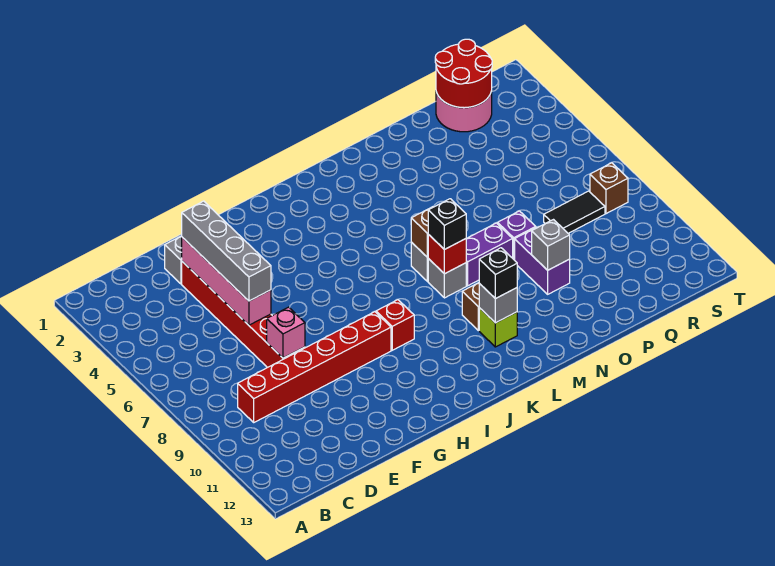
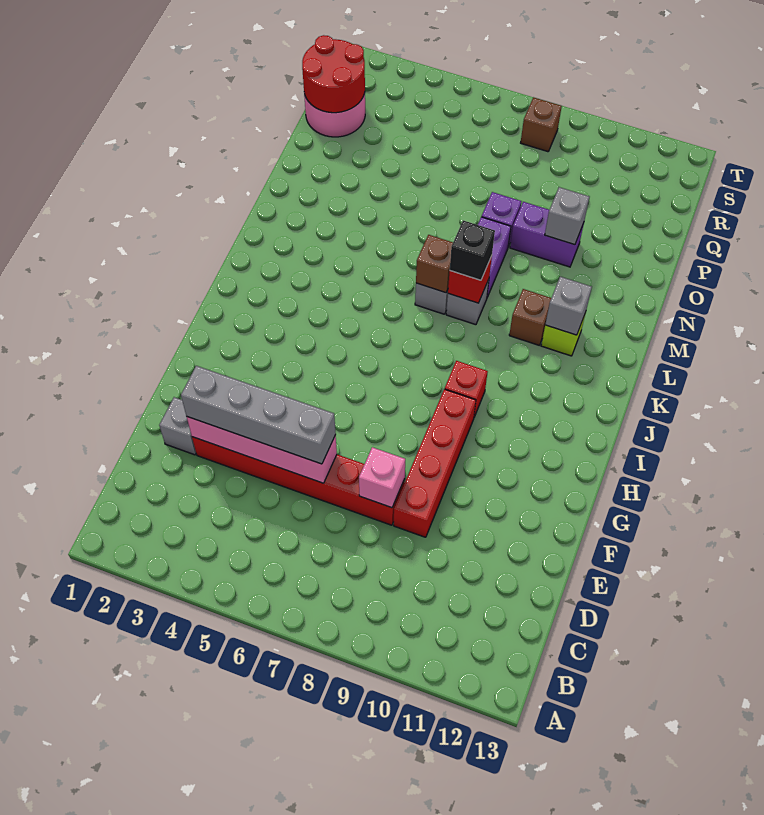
red brick C9:H9 level 1 -> red brick E9:H9 level 1
black brick L11 level 3 -> none
black tile Q8:R8 level 1 -> none

